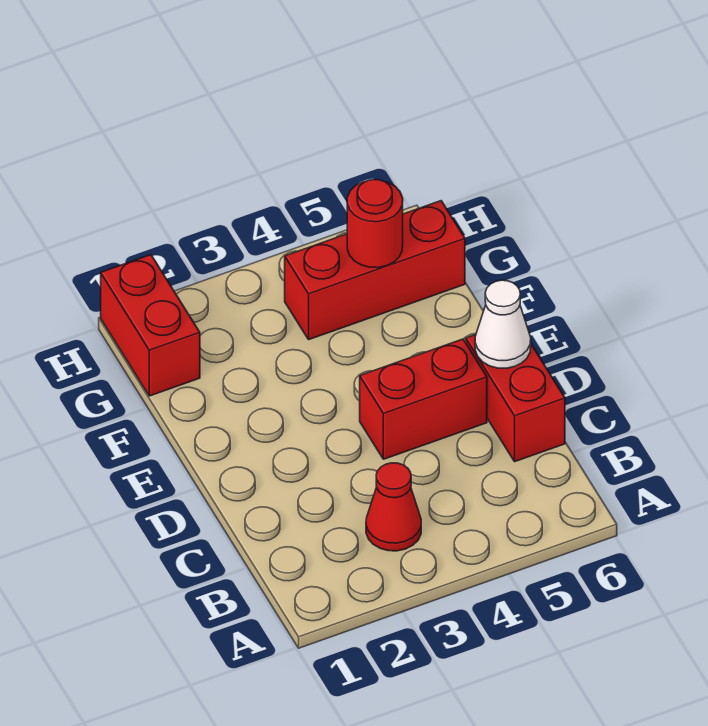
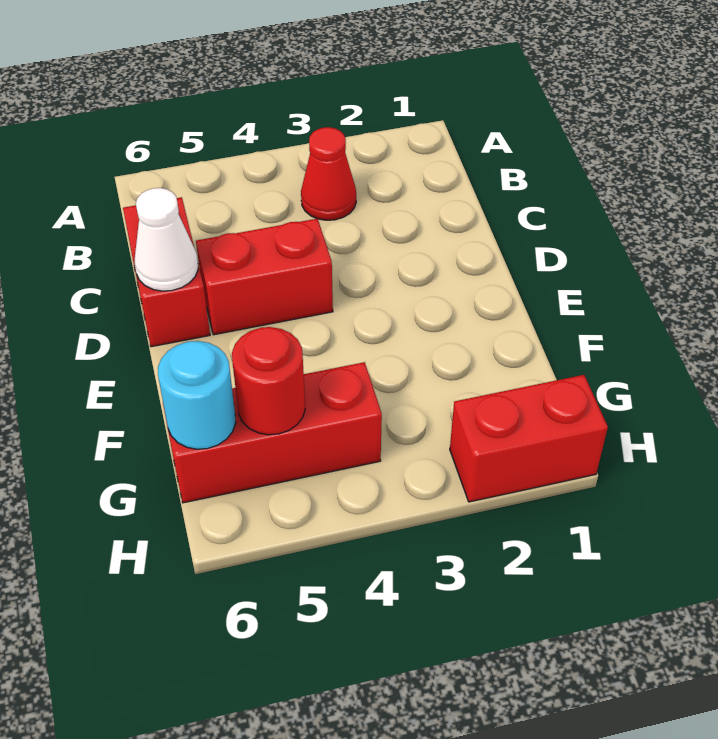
red brick G1:H1 level 1 -> red brick H1:H2 level 1
none -> cyan round brick G6 level 2

